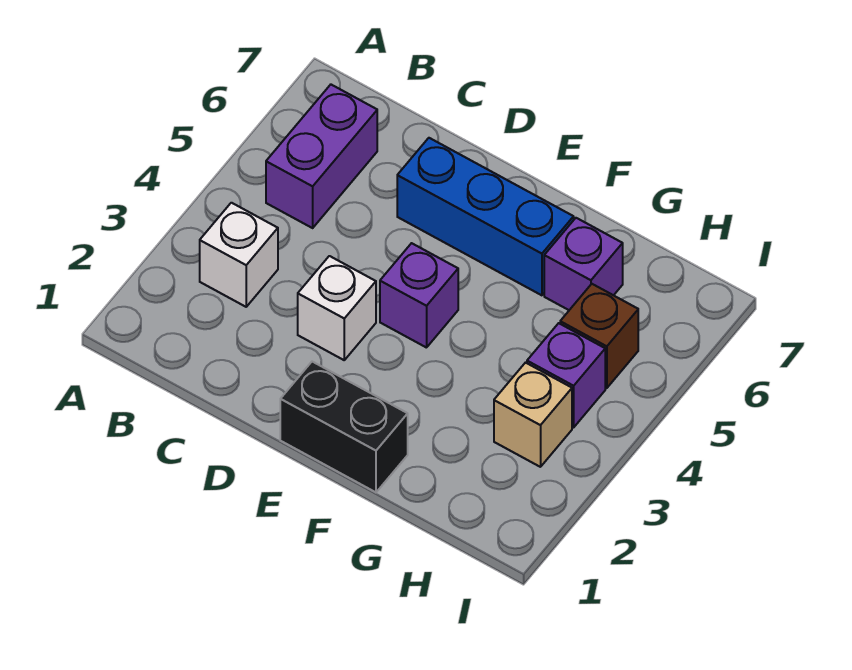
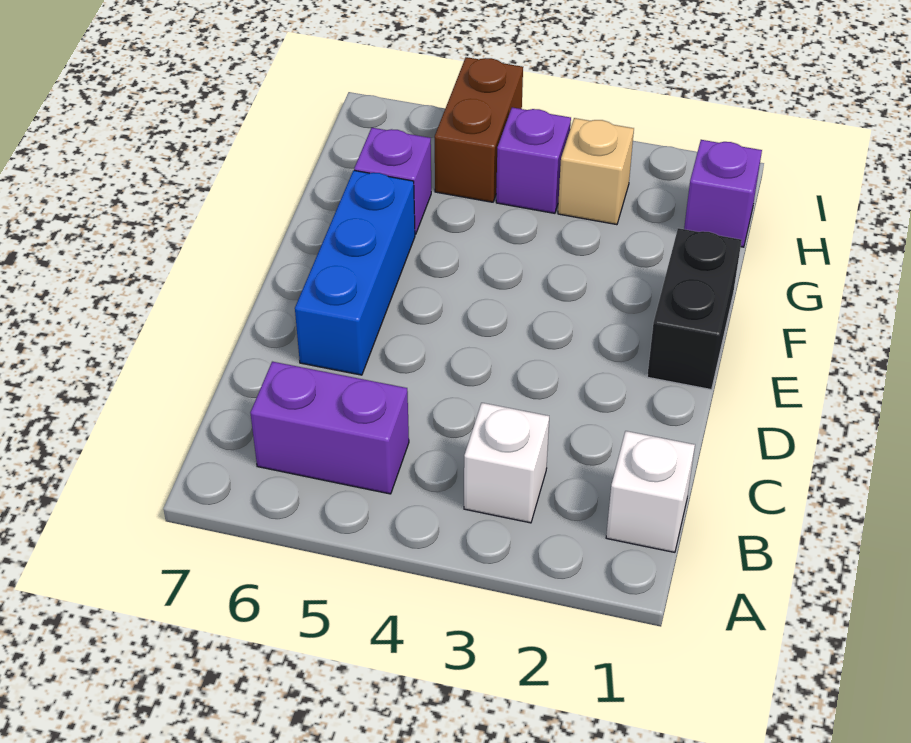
white brick D3 level 1 -> white brick B1 level 1
purple brick E4 level 1 -> purple brick H1 level 1
brown brick H5 level 1 -> brown brick H5:I5 level 1

